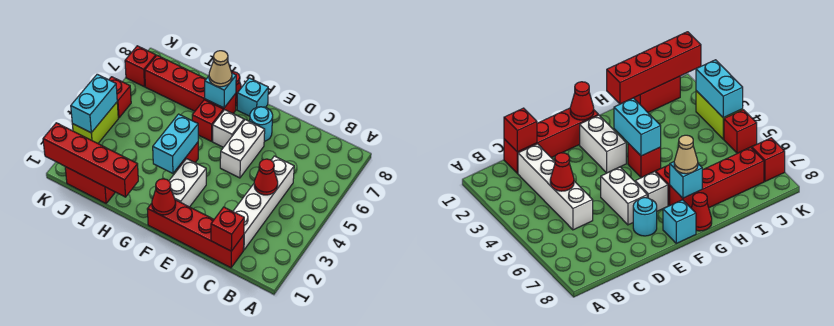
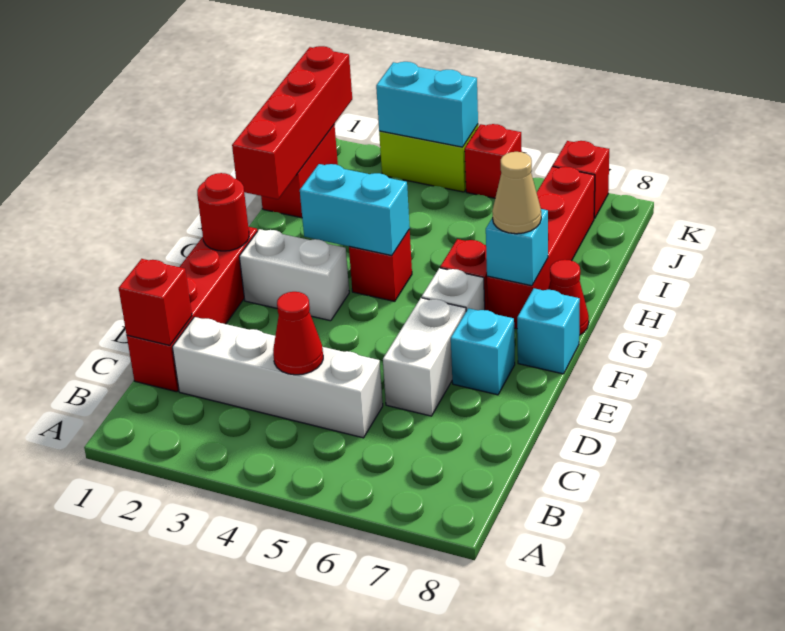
white brick E5:E6 level 1 -> white brick D6:E6 level 1
cyan round brick E7 level 1 -> cyan brick E7 level 1
red cone F1 level 2 -> red round brick F1 level 2

